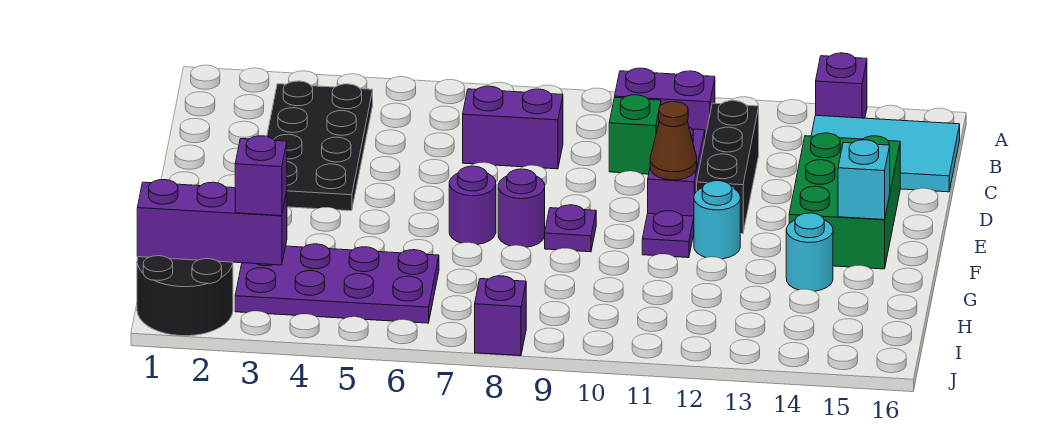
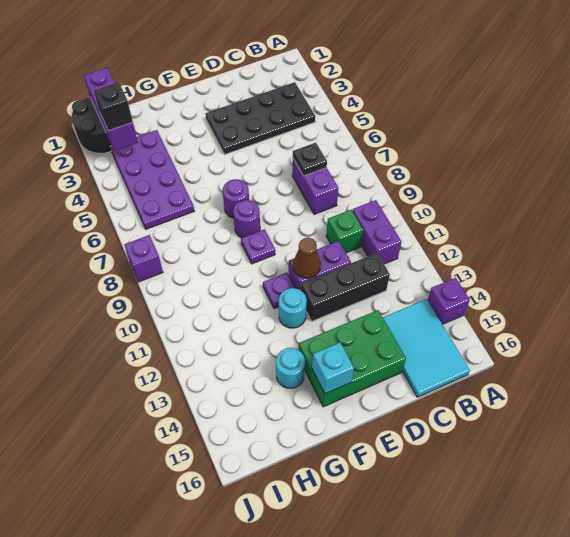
none -> black plate C7 level 2
purple brick I3 level 3 -> black brick I3 level 3

